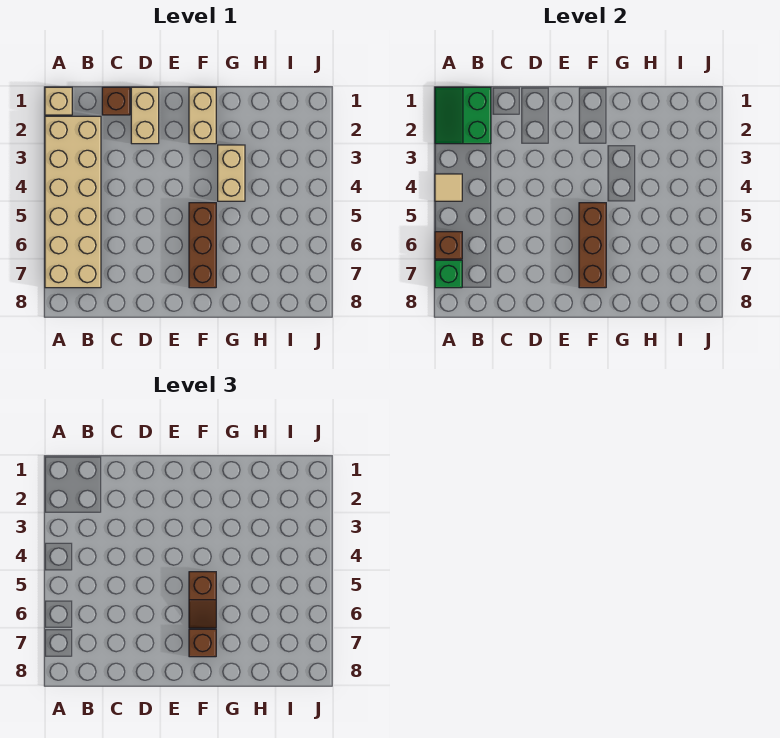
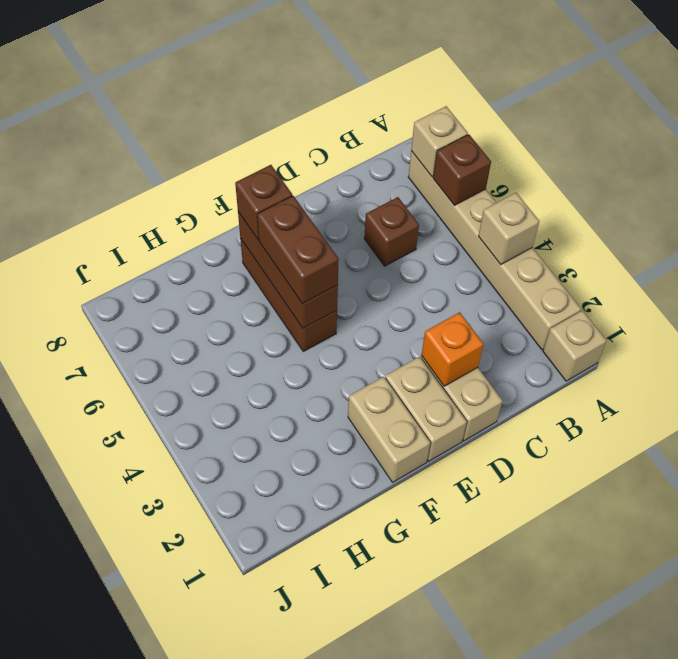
green slope A1:B2 level 2 top B -> none
tan brick A2:B7 level 1 -> tan brick A2:A7 level 1
tan tile A4 level 2 -> tan brick A4 level 2
green brick A7 level 2 -> tan brick A7 level 2
brown brick C1 level 1 -> brown brick C6 level 1
none -> orange brick D2 level 2
brown slope F5:F6 level 3 top 5 -> brown brick F5:F6 level 3
tan brick G3:G4 level 1 -> tan brick E1:E2 level 1

